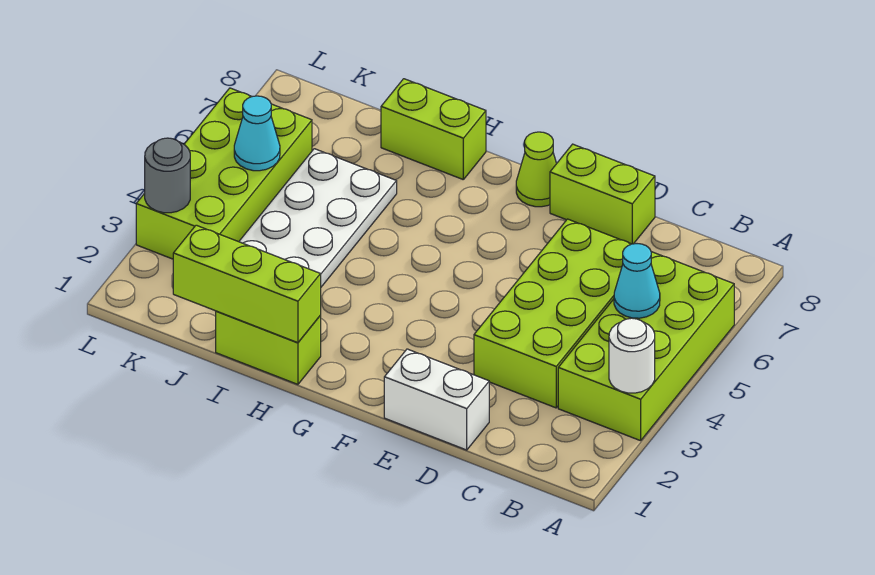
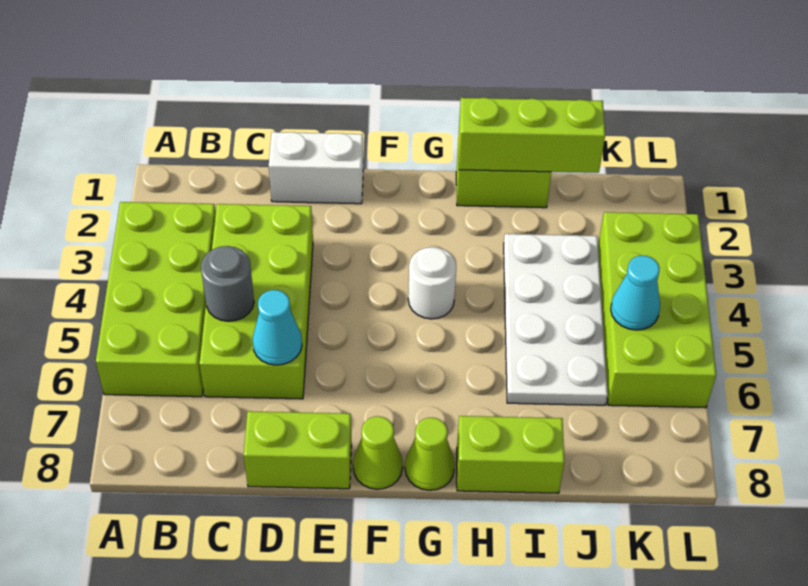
white round brick A3 level 2 -> white round brick G4 level 1
cyan cone B5 level 2 -> cyan cone D6 level 2
none -> lime cone G8 level 1
grey round brick L3 level 2 -> grey round brick C5 level 2

